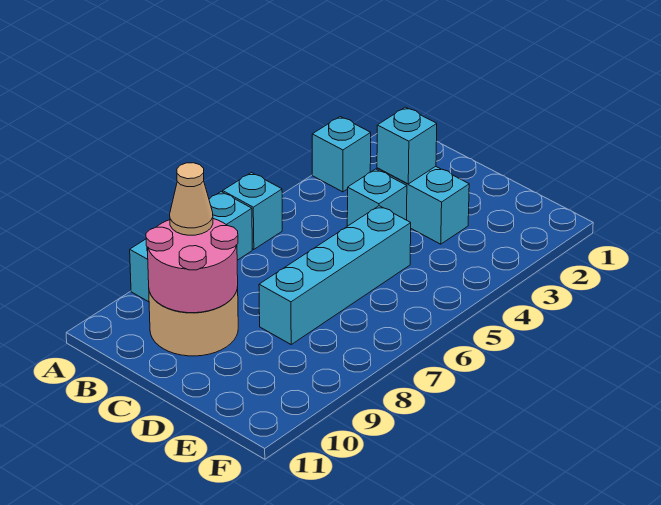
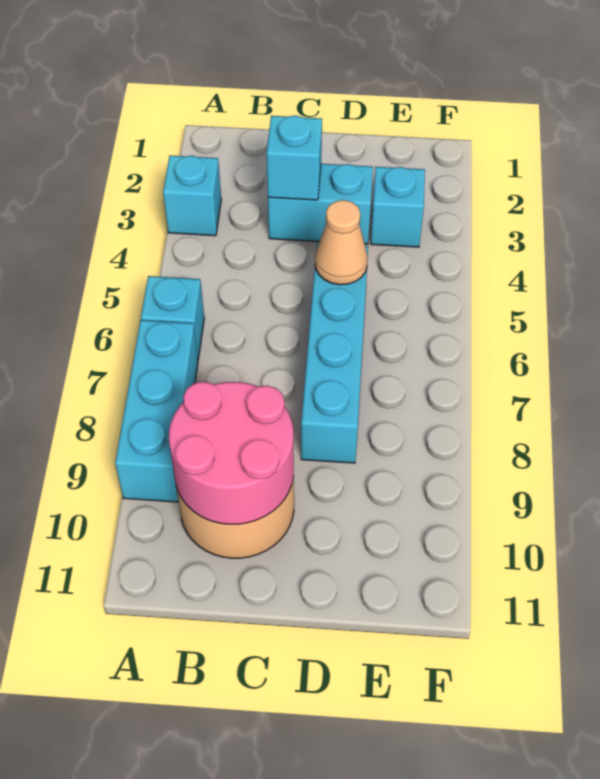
tan cone B9 level 3 -> tan cone D5 level 2
cyan brick C4 level 1 -> cyan brick E3 level 1

